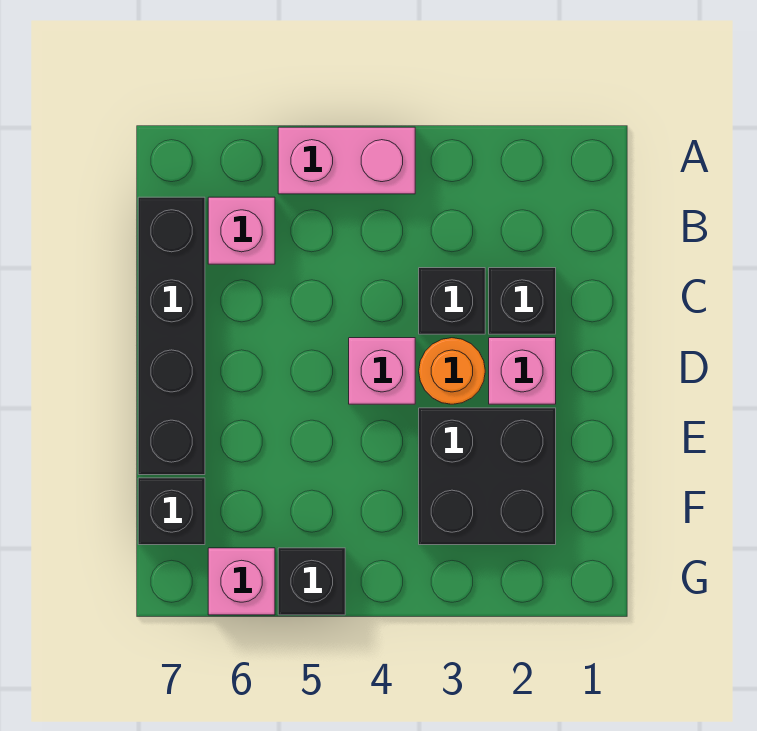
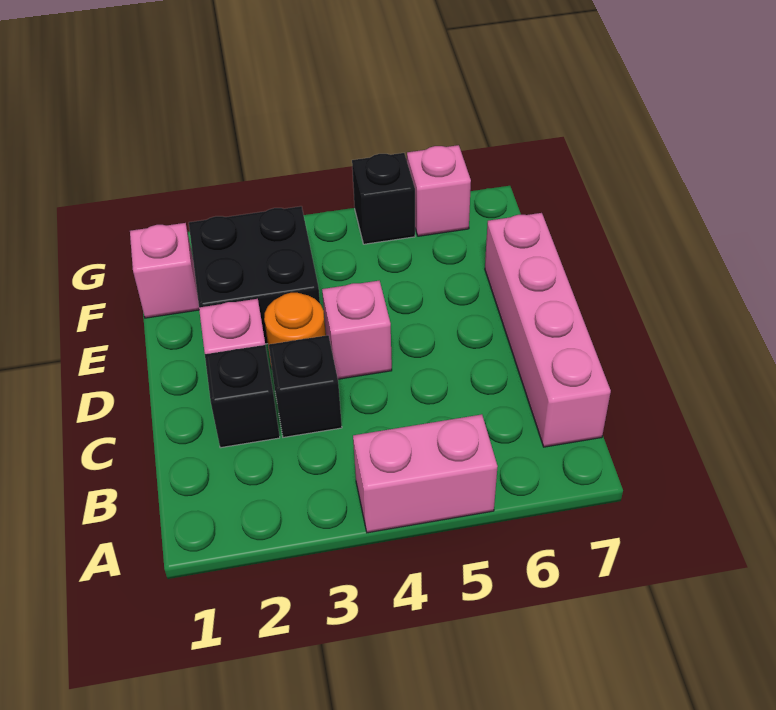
pink brick B6 level 1 -> pink brick F1 level 1
black brick B7:E7 level 1 -> pink brick B7:E7 level 1
black brick F7 level 1 -> none

